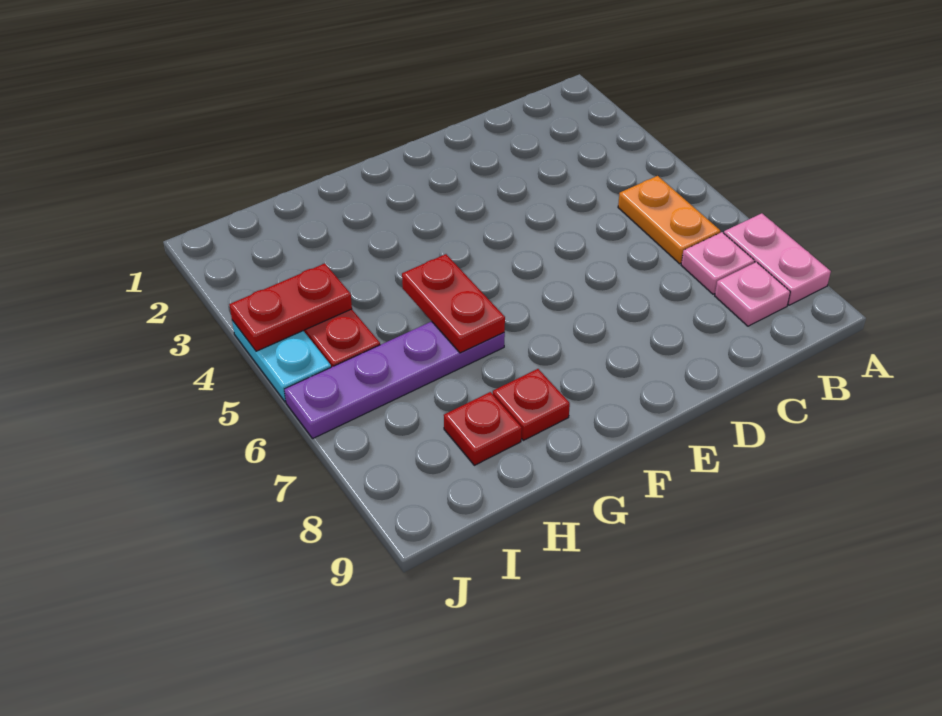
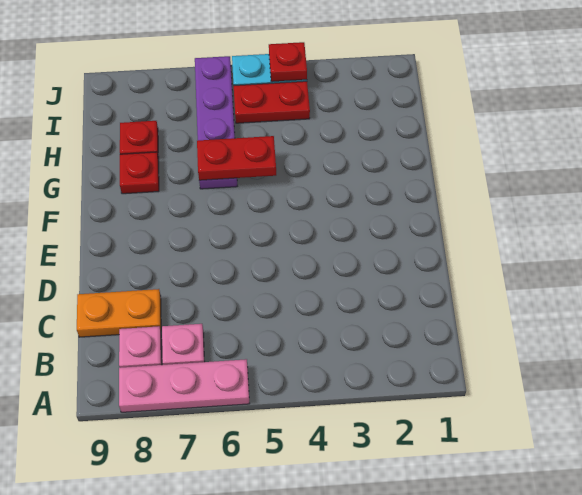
pink plate A7:A8 level 1 -> pink plate A6:A8 level 1
orange plate B5:B6 level 1 -> orange plate C8:C9 level 1
red plate I4:J4 level 2 -> red plate J4 level 2

